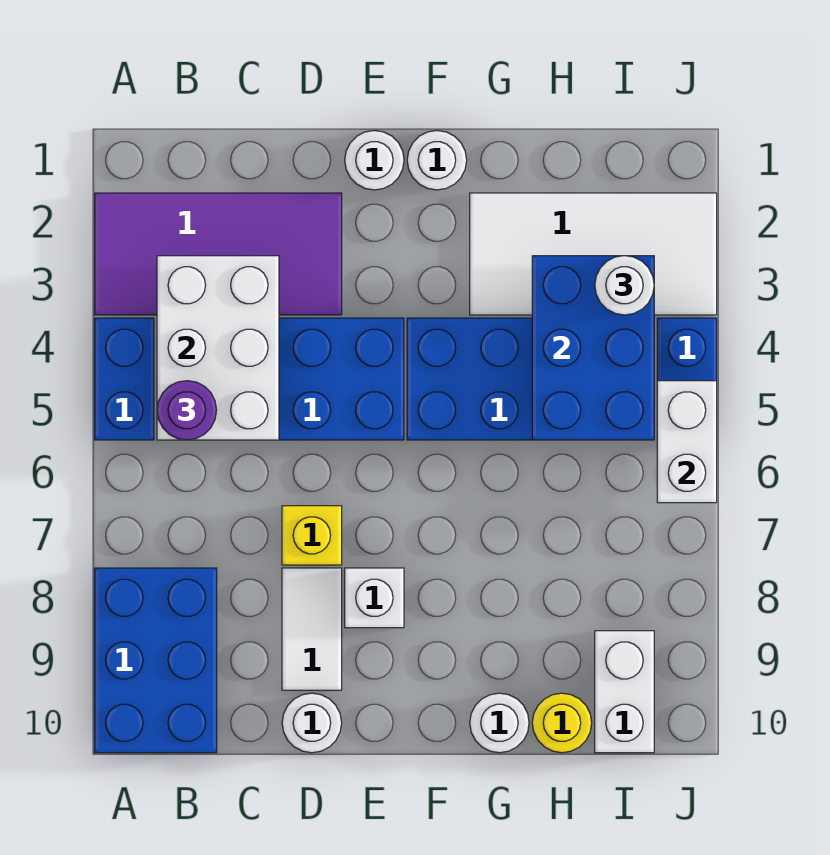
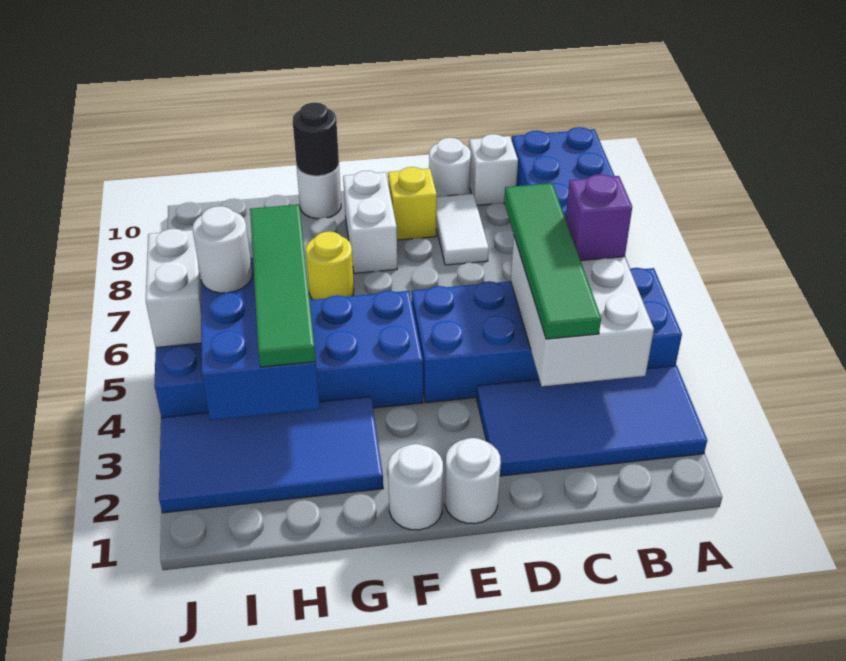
purple tile A2:D3 level 1 -> blue tile A2:D3 level 1
purple round brick B5 level 3 -> purple brick B5 level 3
none -> green tile C3:C6 level 3
yellow brick D7 level 1 -> yellow brick E9 level 1
white brick E8 level 1 -> white brick C10 level 1
white tile G2:J3 level 1 -> blue tile G2:J3 level 1
none -> black round brick G10 level 2
none -> green tile H3:H6 level 3
yellow round brick H10 level 1 -> yellow round brick G7 level 1
white round brick I3 level 3 -> white round brick I5 level 3
white brick I9:I10 level 1 -> white brick F8:F9 level 1

